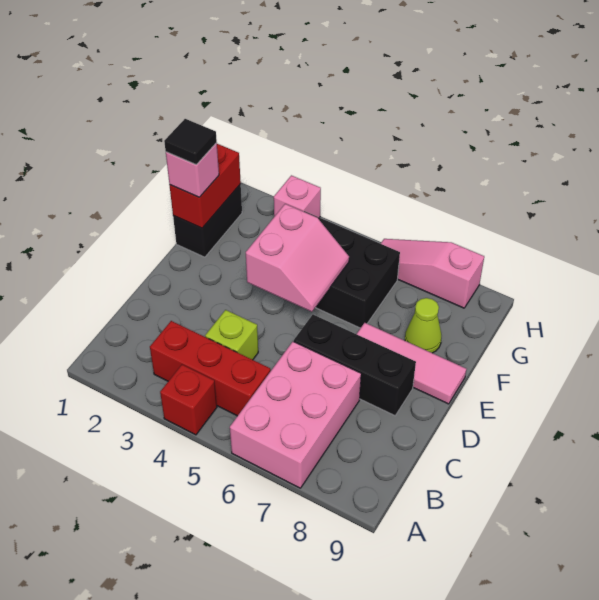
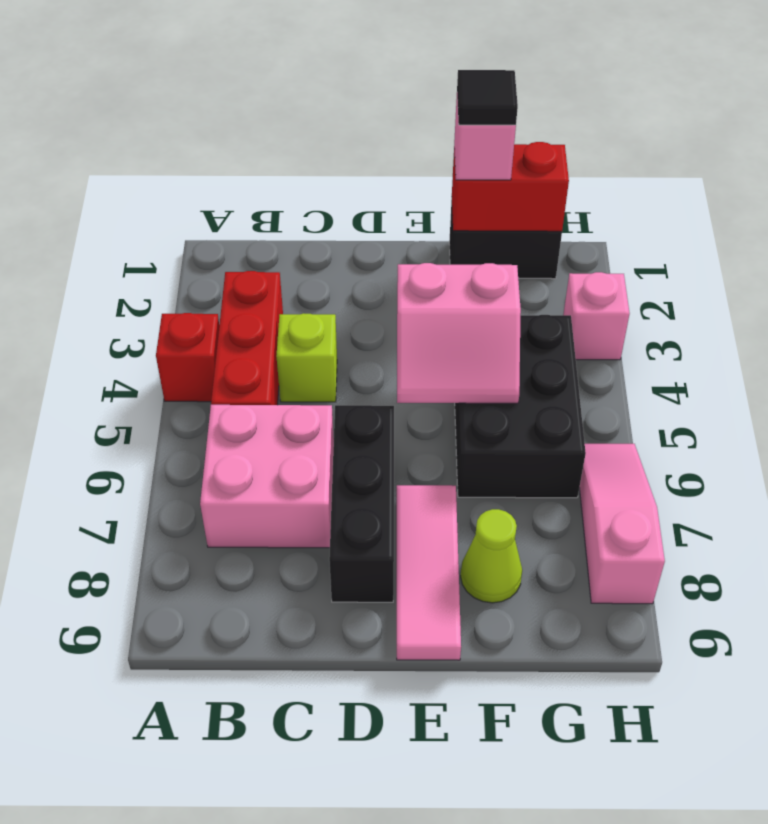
pink brick A6:C7 level 1 -> pink brick B6:C7 level 1

